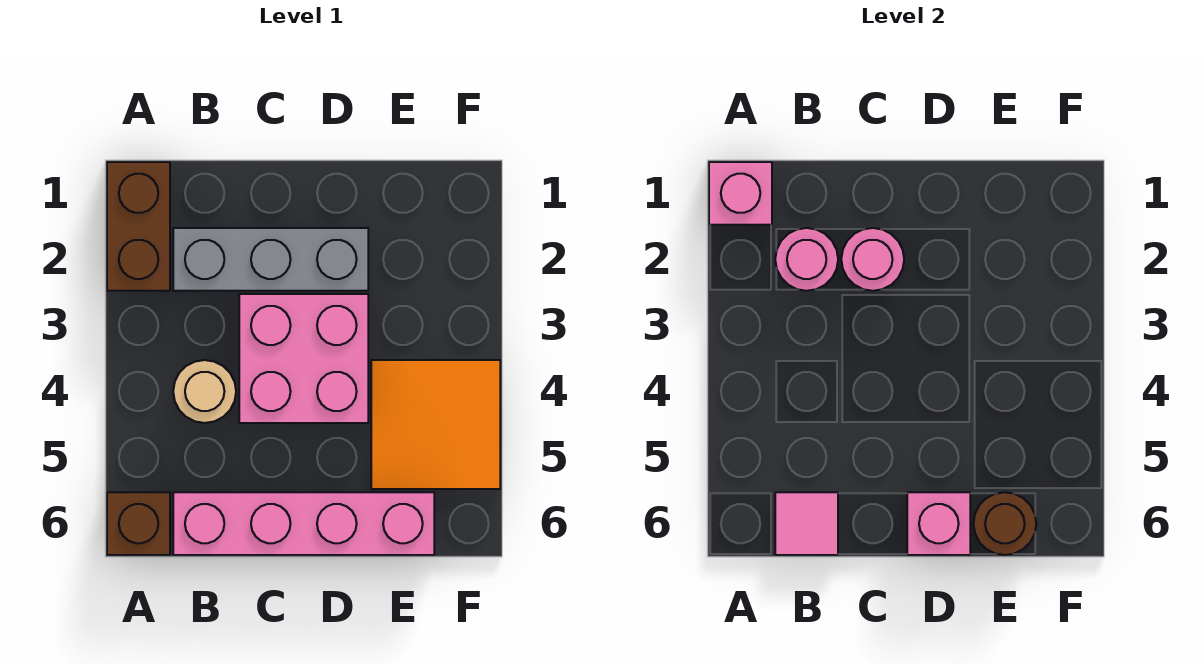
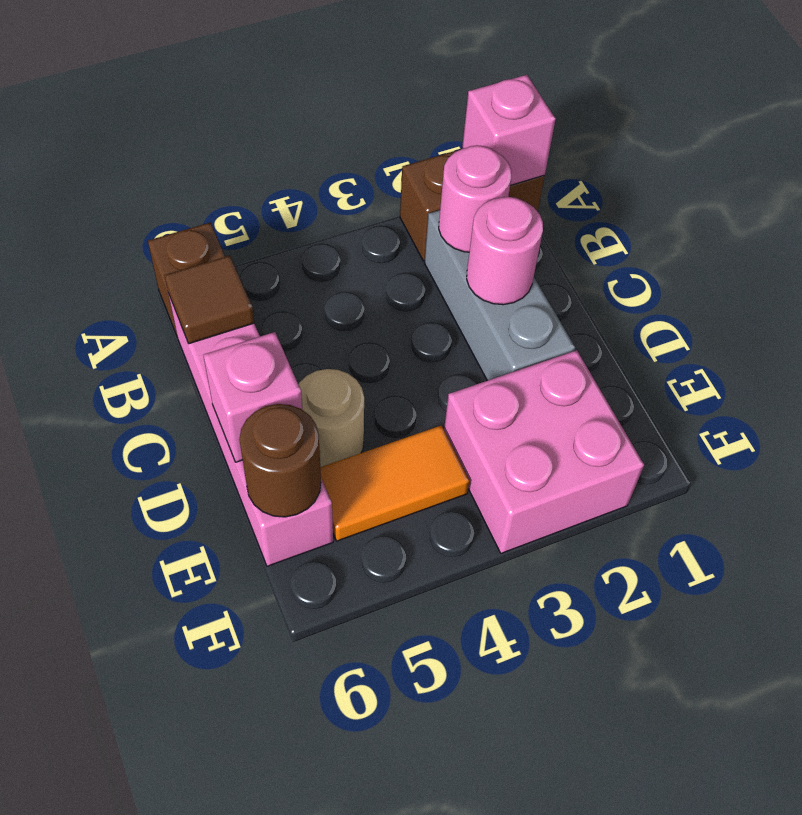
tan round brick B4 level 1 -> tan round brick D5 level 1
pink tile B6 level 2 -> brown tile B6 level 2
pink brick C3:D4 level 1 -> pink brick E2:F3 level 1
orange tile E4:F5 level 1 -> orange tile E4:E5 level 1

